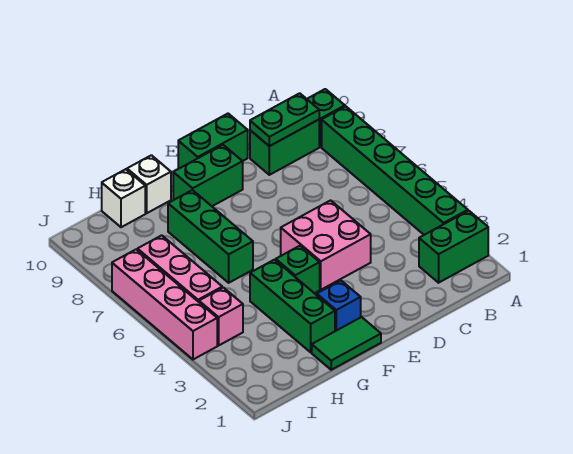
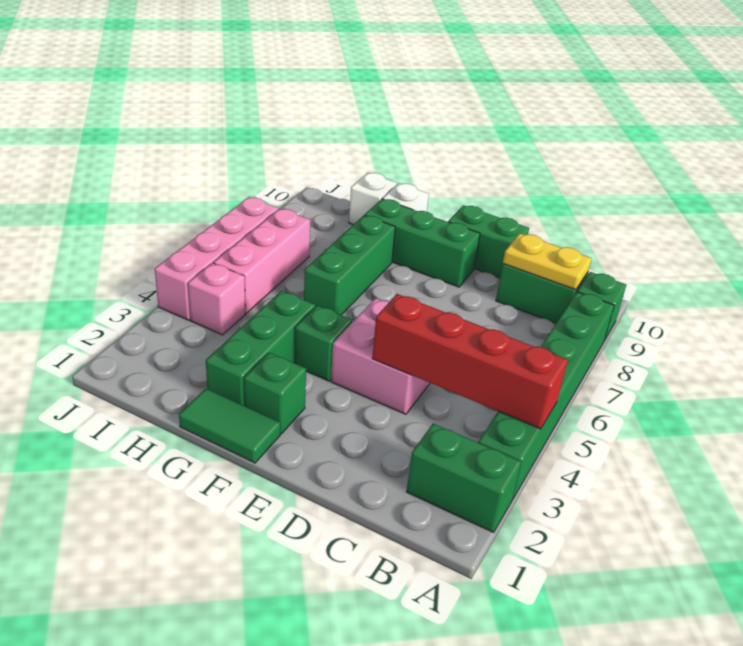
none -> red brick A4:D4 level 2
green plate B9:C9 level 2 -> yellow plate B9:C9 level 2
green brick E9:F9 level 1 -> green brick E9:G9 level 1
blue brick F2 level 1 -> green brick F2 level 1

